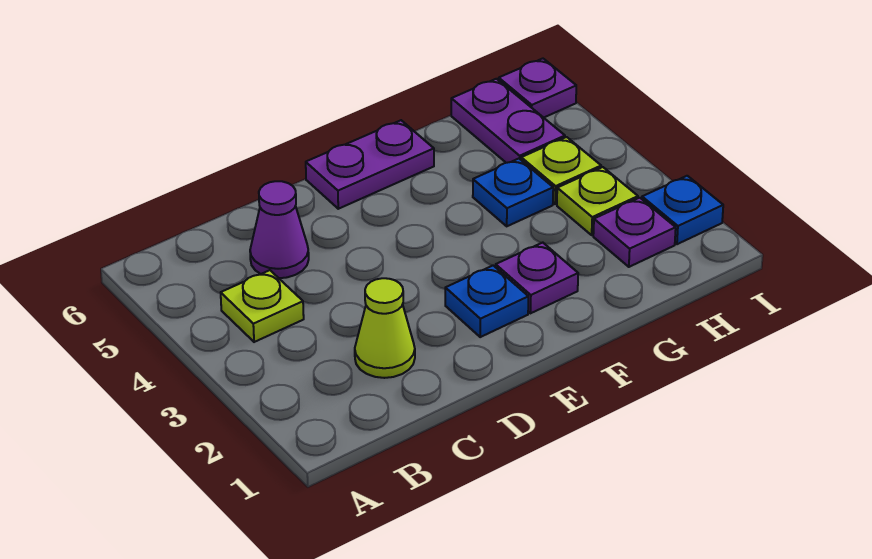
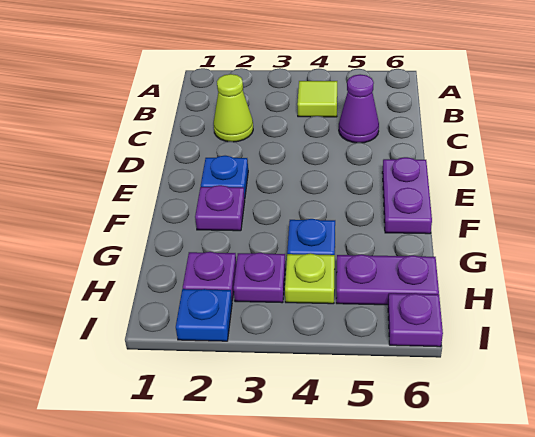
lime plate B4 level 1 -> lime tile B4 level 1
lime plate H3 level 1 -> purple plate H3 level 1

